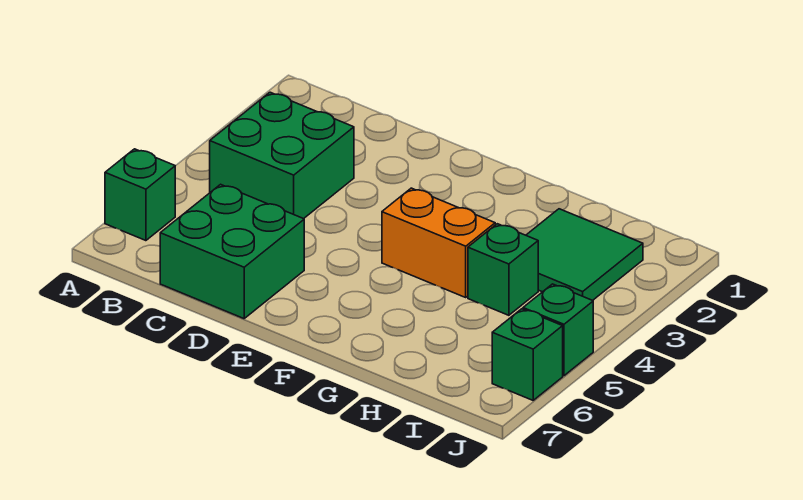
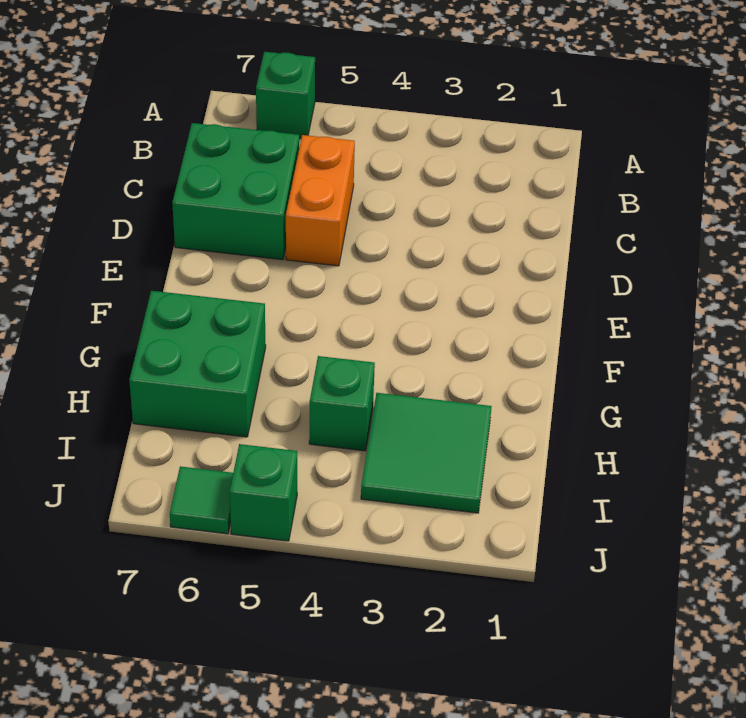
green brick B3:C4 level 1 -> green brick G6:H7 level 1
orange brick F4:G4 level 1 -> orange brick C5:D5 level 1
green brick J6 level 1 -> green tile J6 level 1

